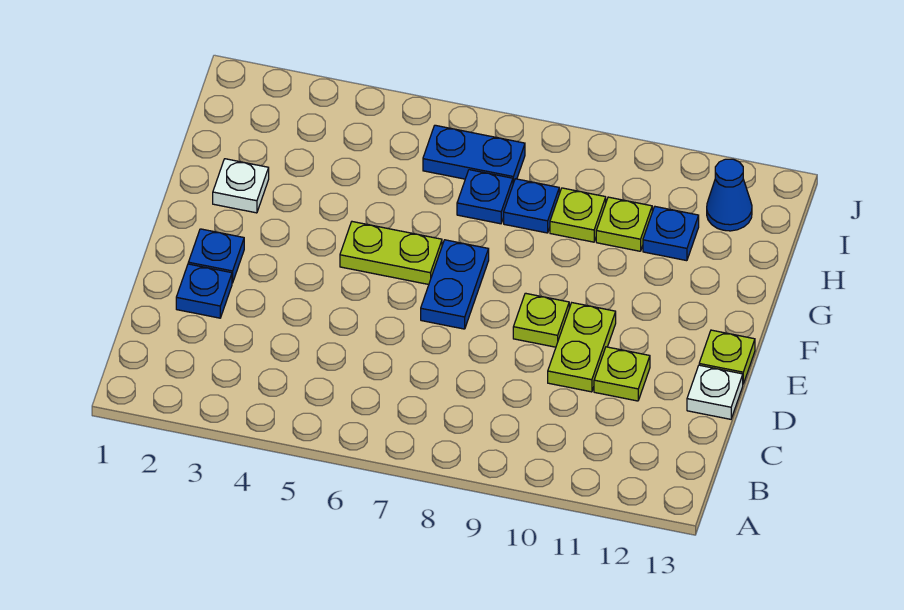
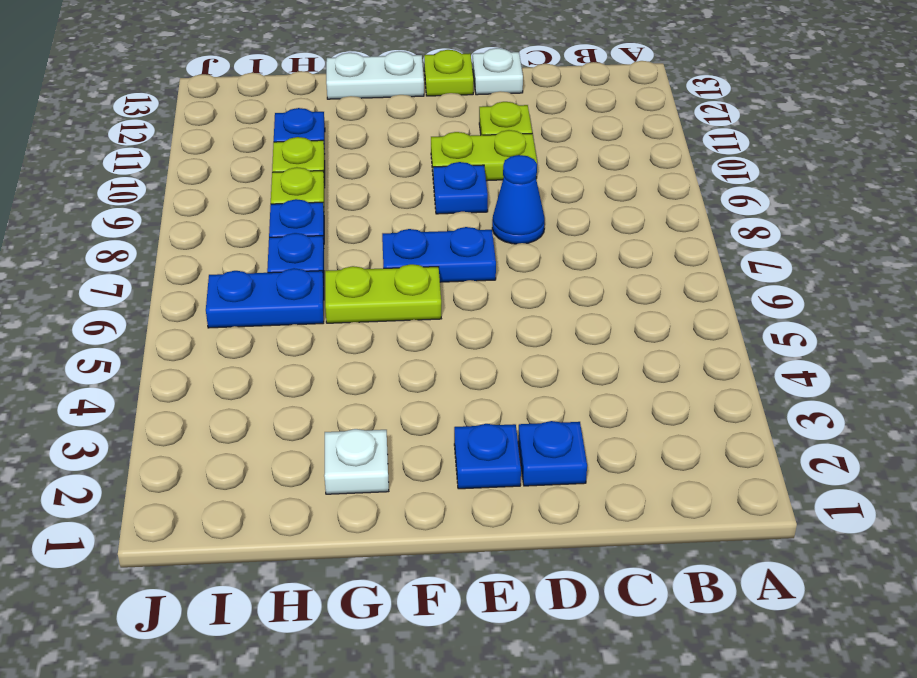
lime plate E9 level 1 -> blue plate E9 level 1
lime plate F5:F6 level 1 -> lime plate F6:G6 level 1
none -> white plate F13:G13 level 1
blue plate I6:I7 level 1 -> blue plate H6:I6 level 1
blue cone I12 level 1 -> blue cone D8 level 1

